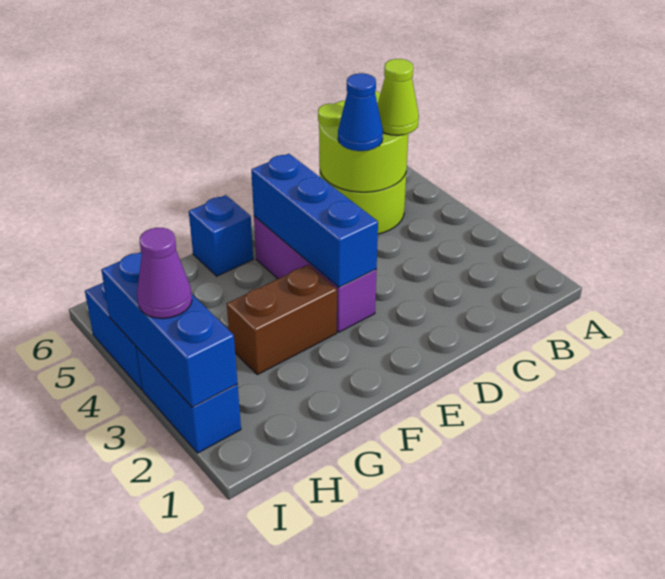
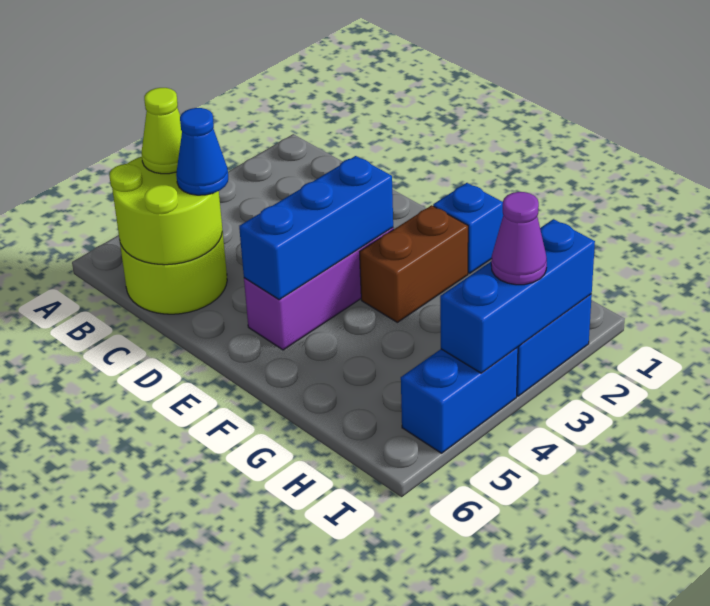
brown brick F3:G3 level 1 -> brown brick F2:F3 level 1
blue brick F6 level 1 -> blue brick F1 level 1

